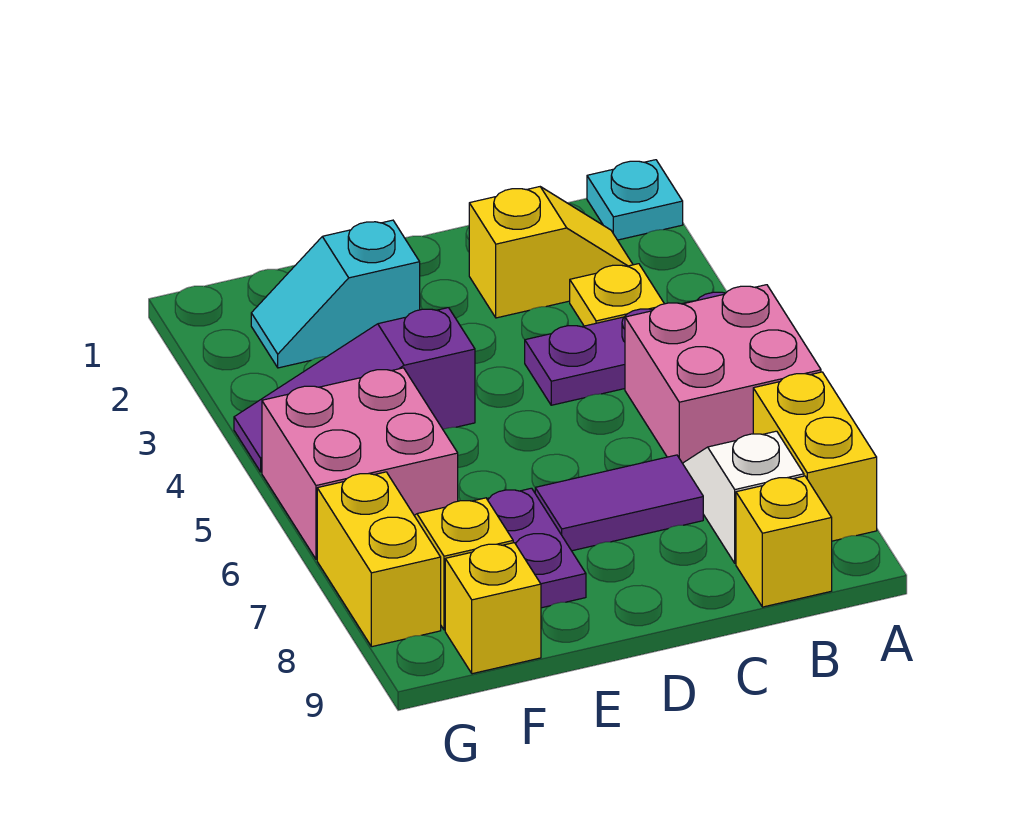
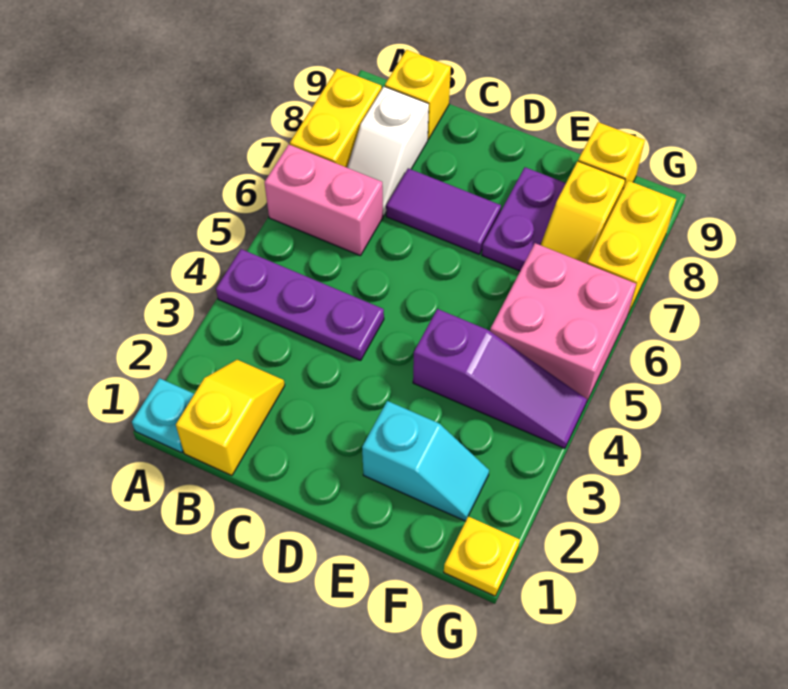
pink brick A5:B6 level 1 -> pink brick A6:B6 level 1
yellow slope B2:C2 level 1 top C -> yellow slope B1:B2 level 1 top 1
yellow plate B3 level 1 -> yellow plate G1 level 1

